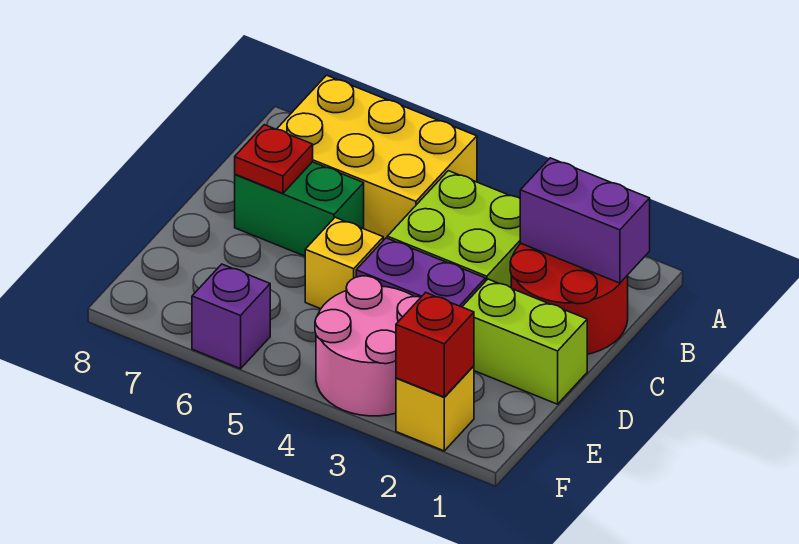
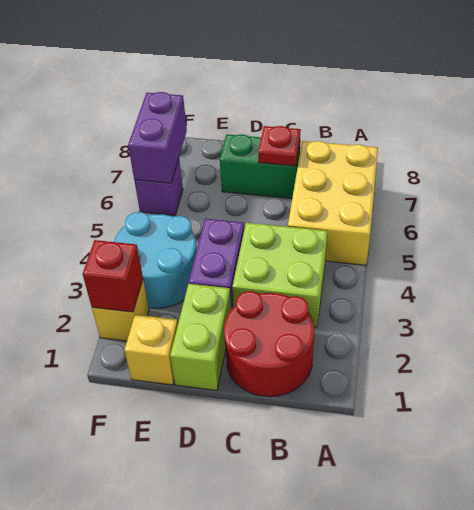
purple brick B1:B2 level 2 -> purple brick F6:F7 level 2
green brick C6:C7 level 1 -> green brick C7:D7 level 1
yellow brick D5 level 1 -> yellow brick E1 level 1
pink round brick E3:F4 level 1 -> cyan round brick E3:F4 level 1

